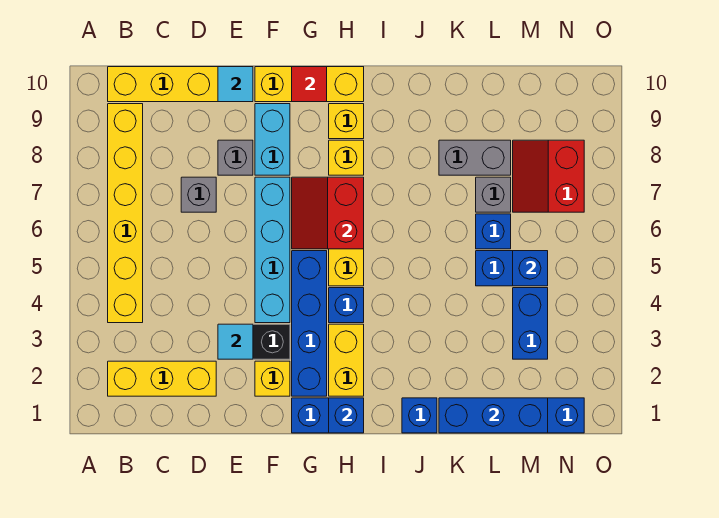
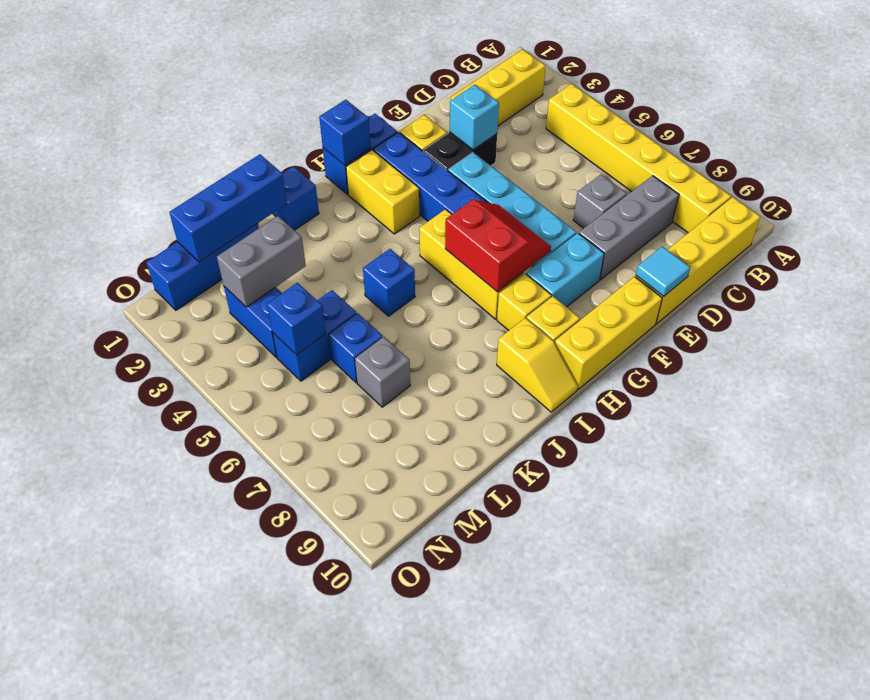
cyan tile E3 level 2 -> cyan brick E3 level 2
grey brick E8 level 1 -> grey brick C8:E8 level 1
cyan brick F8:F9 level 1 -> cyan brick F8:G8 level 1
red tile G10 level 2 -> none
blue brick H4 level 1 -> blue brick J5 level 1
none -> yellow slope I9:I10 level 1 top 9
grey brick K8:L8 level 1 -> grey brick L3:M3 level 2
red slope M7:N8 level 1 top N -> none

